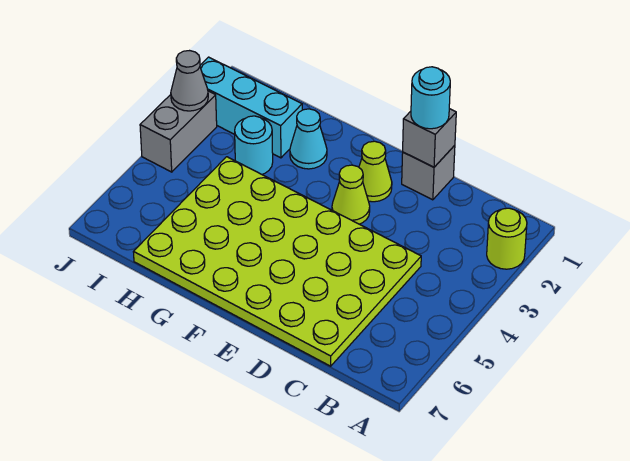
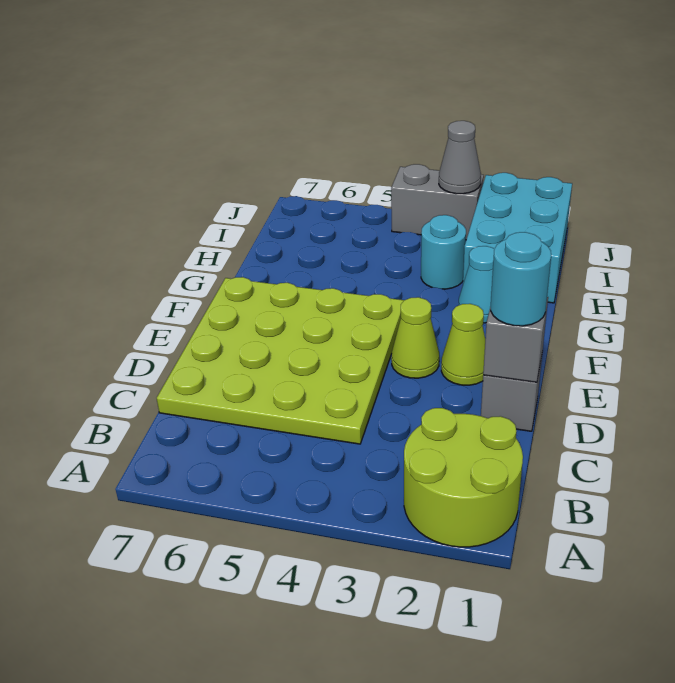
lime round brick A2 level 1 -> lime round brick A1:B2 level 1
lime plate C4:H7 level 1 -> lime plate C4:F7 level 1
cyan brick H2:J2 level 1 -> cyan brick H1:J2 level 1

